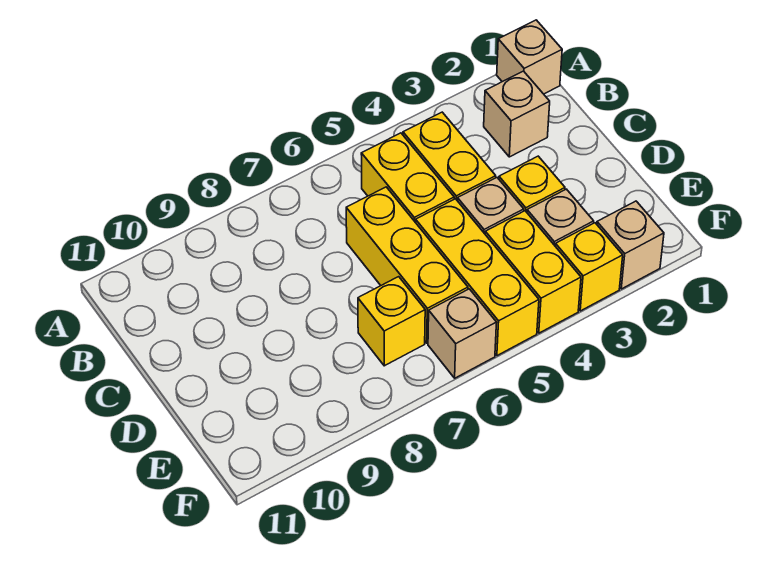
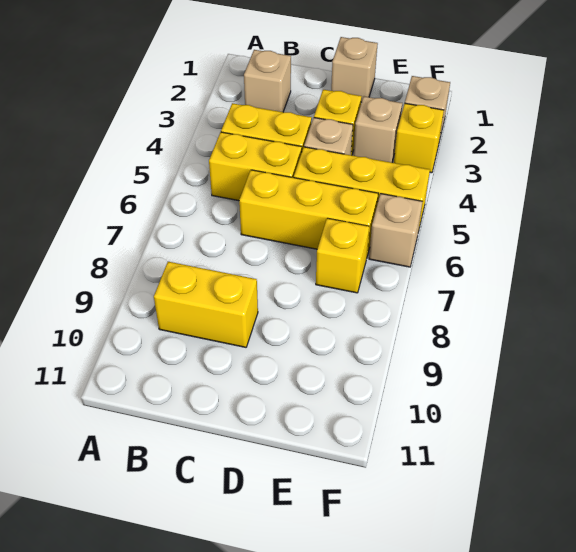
tan brick A1 level 1 -> tan brick D1 level 1
yellow brick E4:F4 level 1 -> yellow brick B9:C9 level 1

